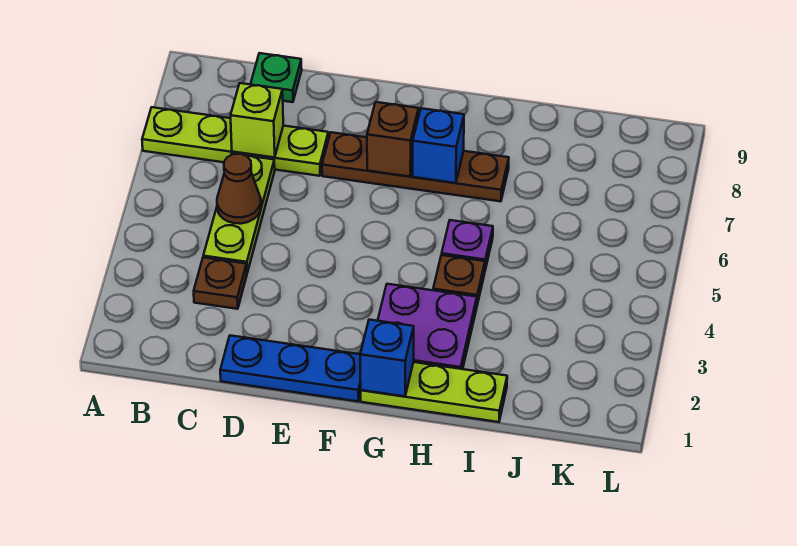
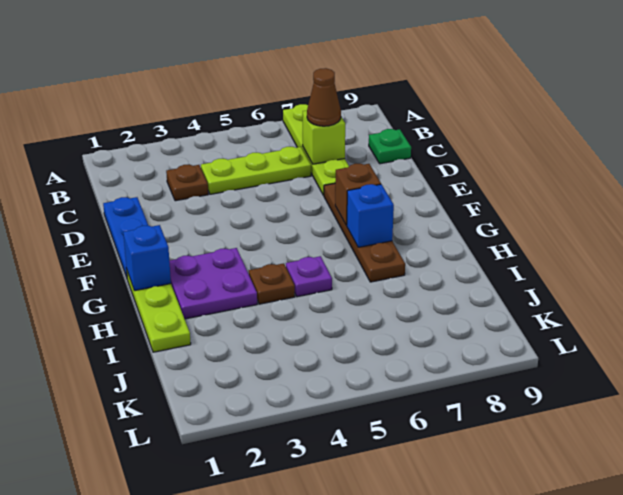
brown cone C5 level 2 -> brown cone C7 level 3

